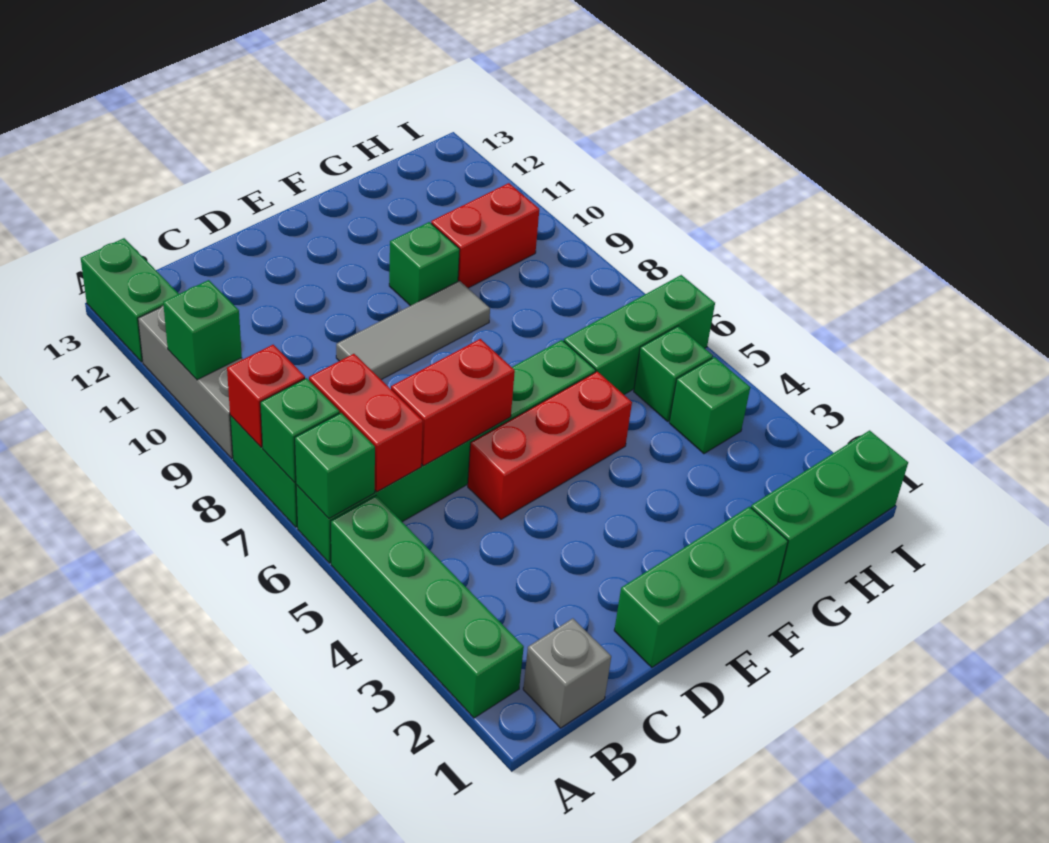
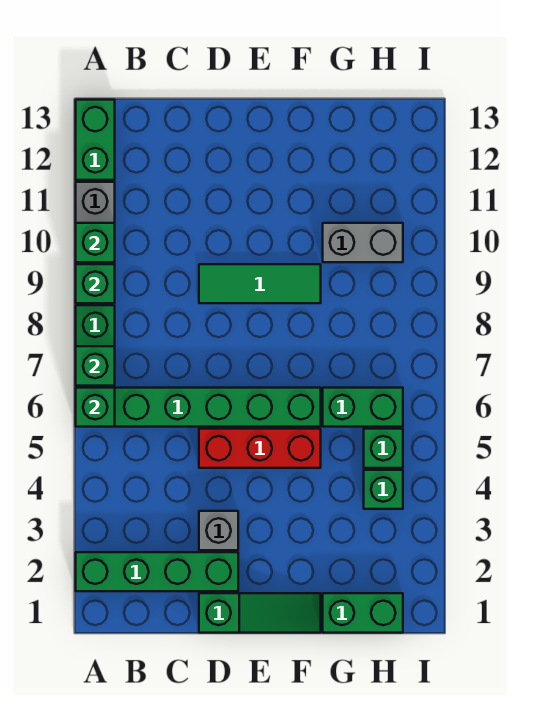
green brick A2:A5 level 1 -> green brick A2:D2 level 1
red brick A8 level 2 -> none
grey brick B1 level 1 -> grey brick D3 level 1
red brick B6:B7 level 2 -> none
red brick C6:D6 level 2 -> none
green brick D1:F1 level 1 -> green slope D1:F1 level 1 top D
grey tile D9:F9 level 1 -> green tile D9:F9 level 1
green brick F10 level 1 -> green brick A9 level 2
green brick G1:I1 level 1 -> green brick G1:H1 level 1
green brick G6:I6 level 1 -> green brick G6:H6 level 1
red brick G10:H10 level 1 -> grey brick G10:H10 level 1

